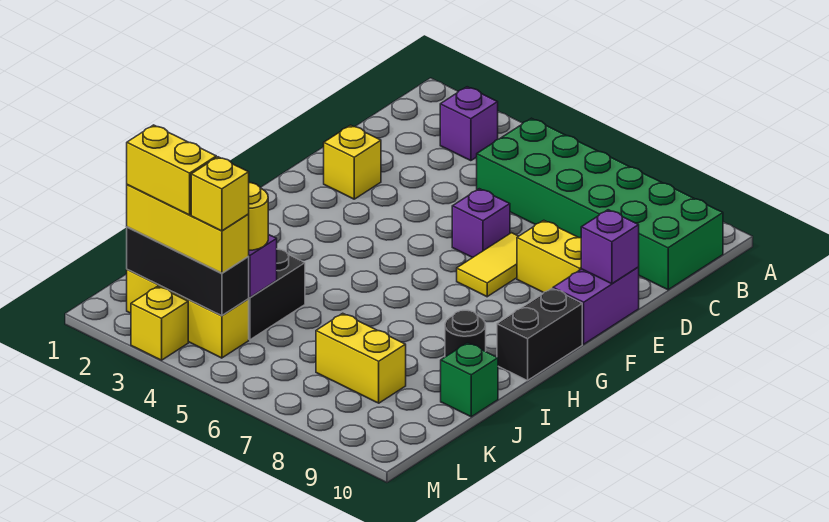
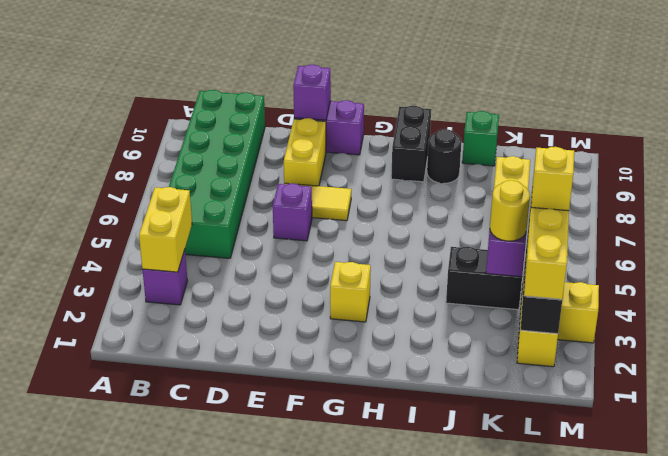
yellow brick E2 level 1 -> yellow brick G3 level 1
black brick G10:H10 level 1 -> black brick H9:H10 level 1
yellow brick L2:L3 level 4 -> yellow brick B3:B4 level 2

